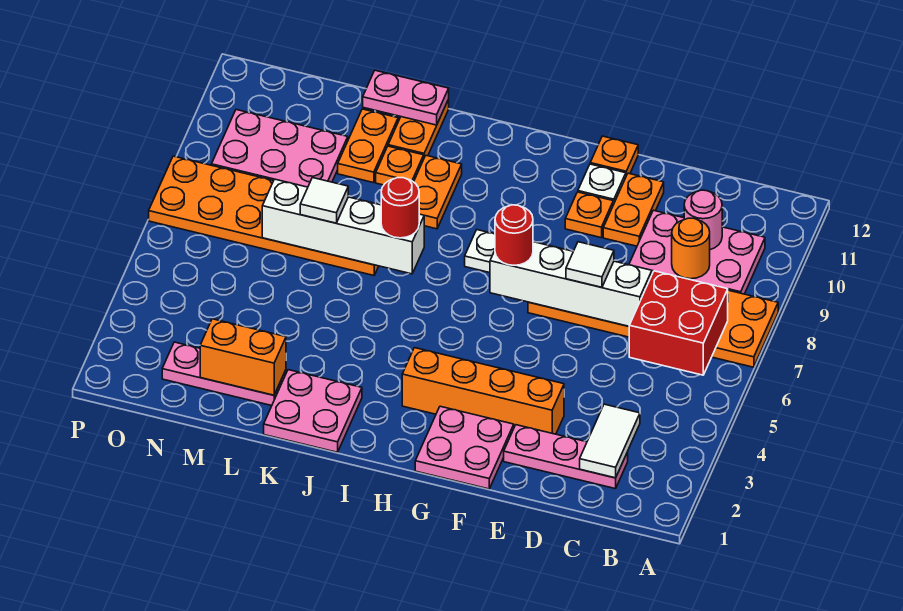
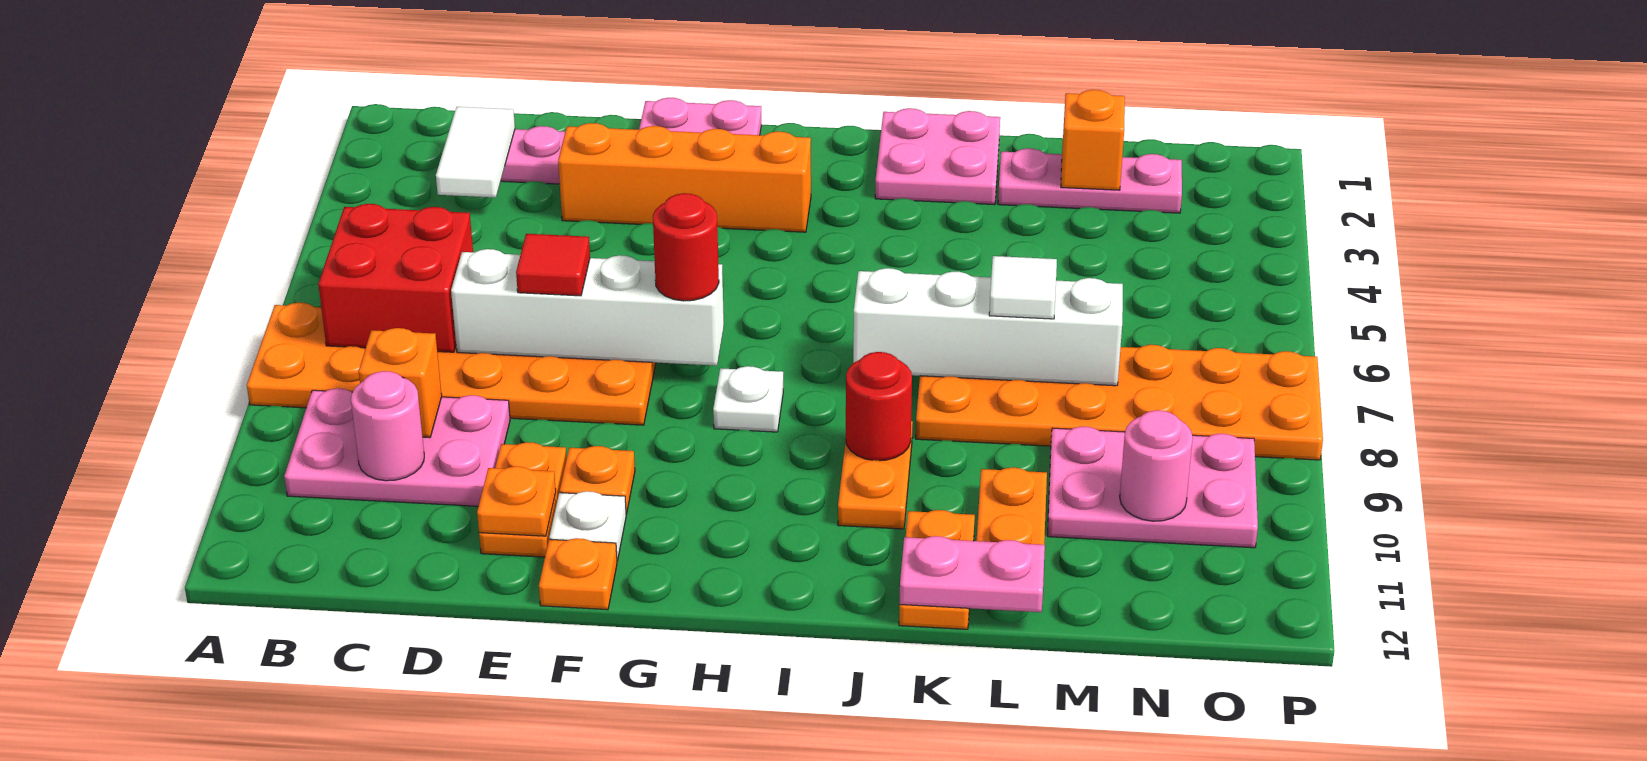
orange round brick C9 level 2 -> orange brick C9 level 2
white tile E7 level 3 -> red tile E7 level 3
red round brick J7 level 3 -> red round brick J9 level 2
orange plate K10 level 1 -> orange plate E11 level 2
orange brick L2:M2 level 2 -> orange brick M2 level 2
none -> pink round brick N10 level 2

